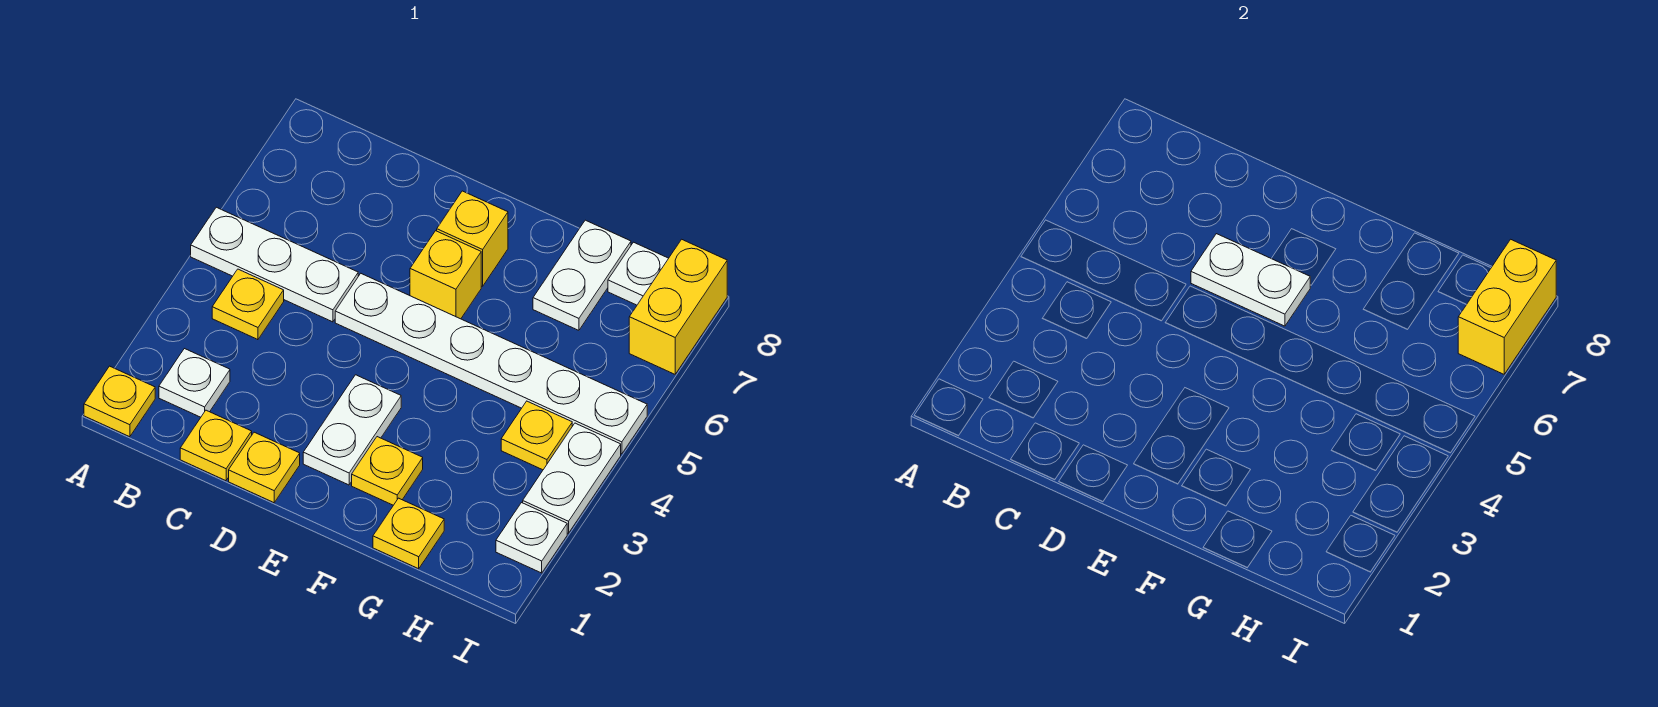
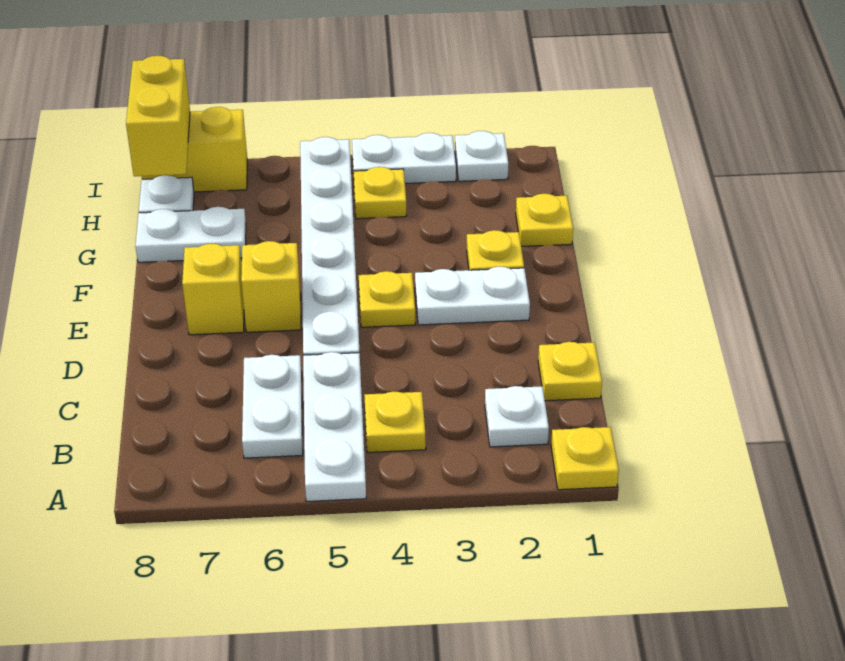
yellow plate D1 level 1 -> yellow plate E4 level 1
white plate D6:E6 level 2 -> white plate B6:C6 level 1
yellow brick I7:I8 level 2 -> yellow brick H8:I8 level 2

